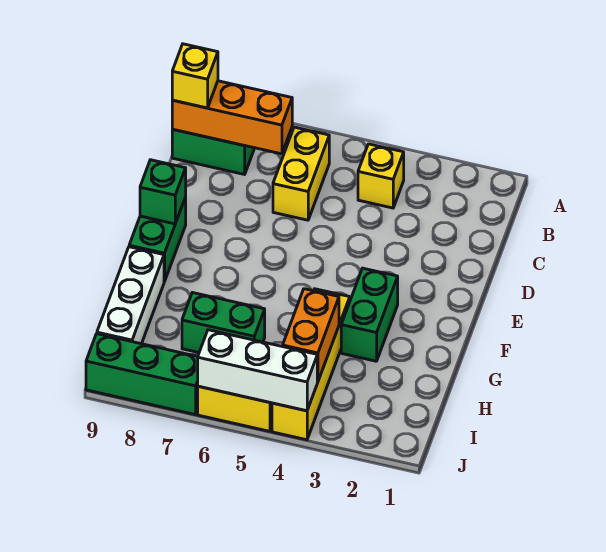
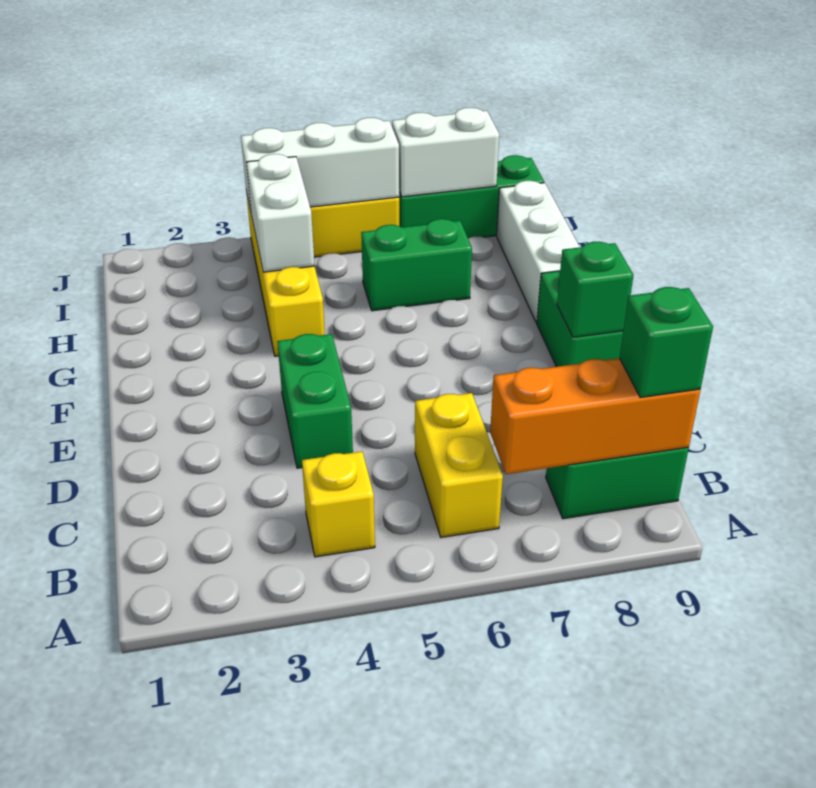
yellow brick B9 level 3 -> green brick B9 level 3
green brick F3:G3 level 1 -> green brick D4:E4 level 1
orange brick H4:I4 level 2 -> white brick H4:I4 level 2
none -> white brick J7:J8 level 2

